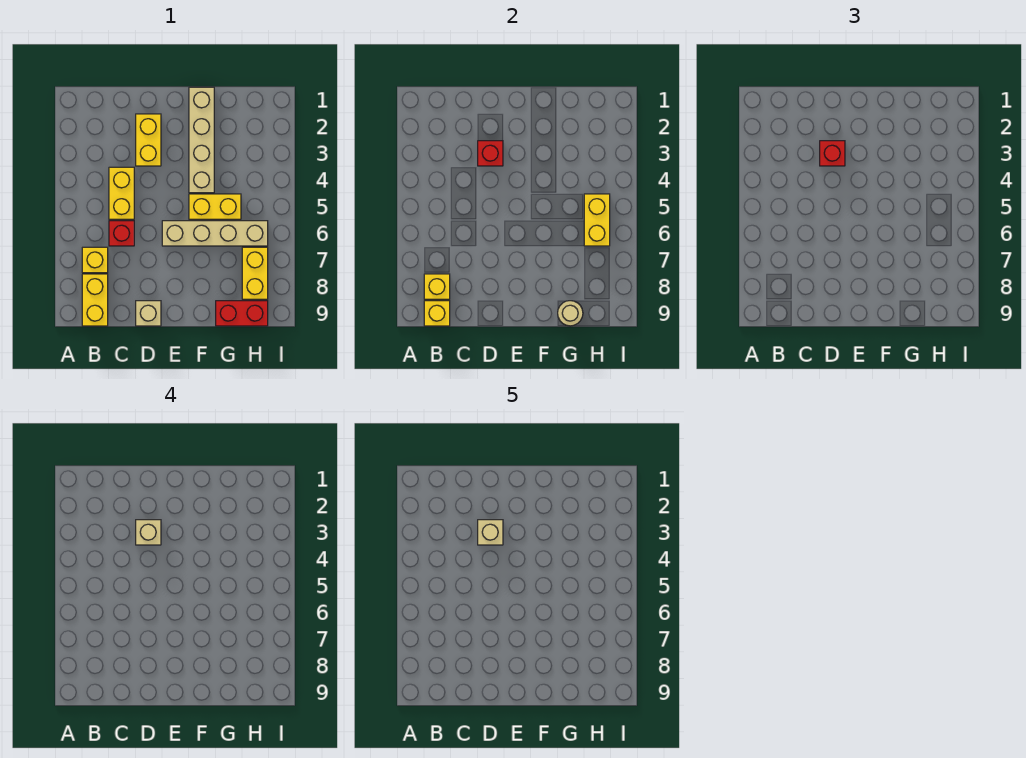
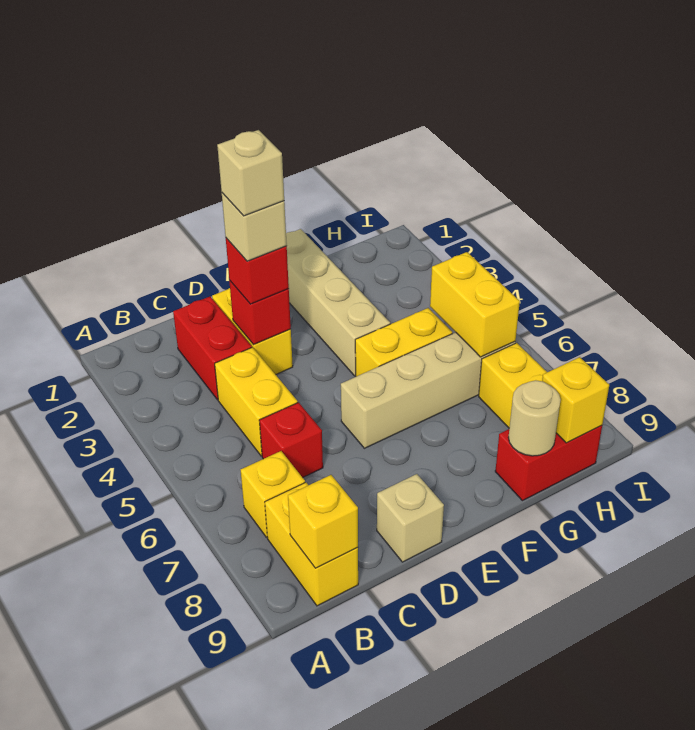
yellow brick B8 level 2 -> yellow brick H9 level 2
none -> red brick C2:C3 level 1

